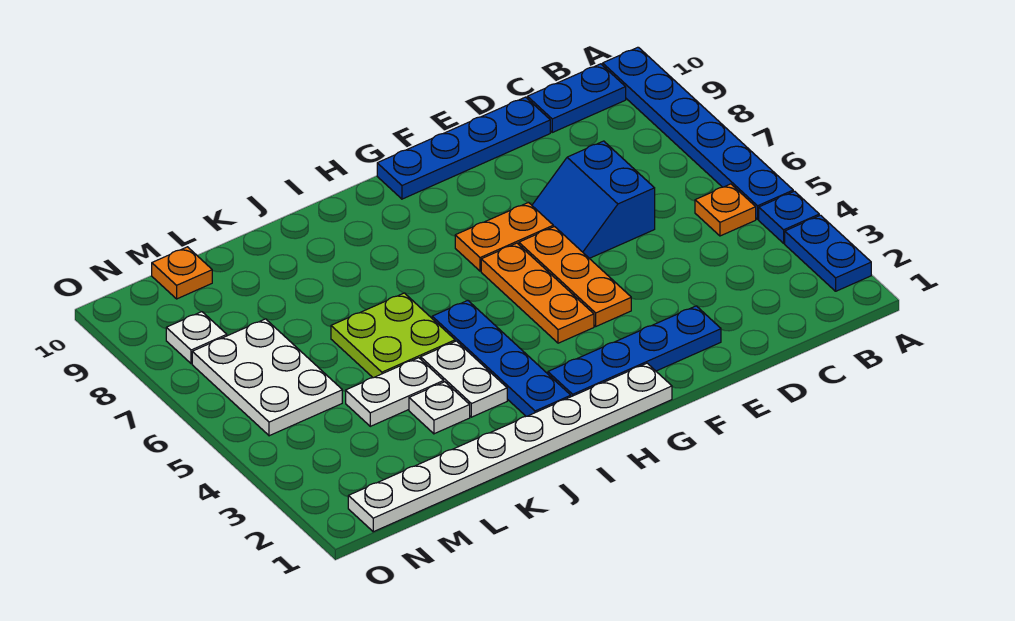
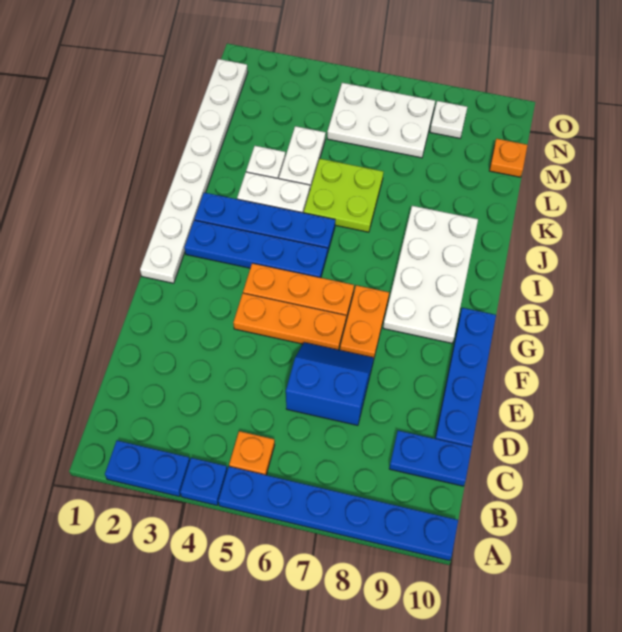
blue plate B10:C10 level 1 -> blue plate C9:C10 level 1
blue plate E2:H2 level 1 -> blue plate H2:H5 level 1
none -> white plate G8:J9 level 1

